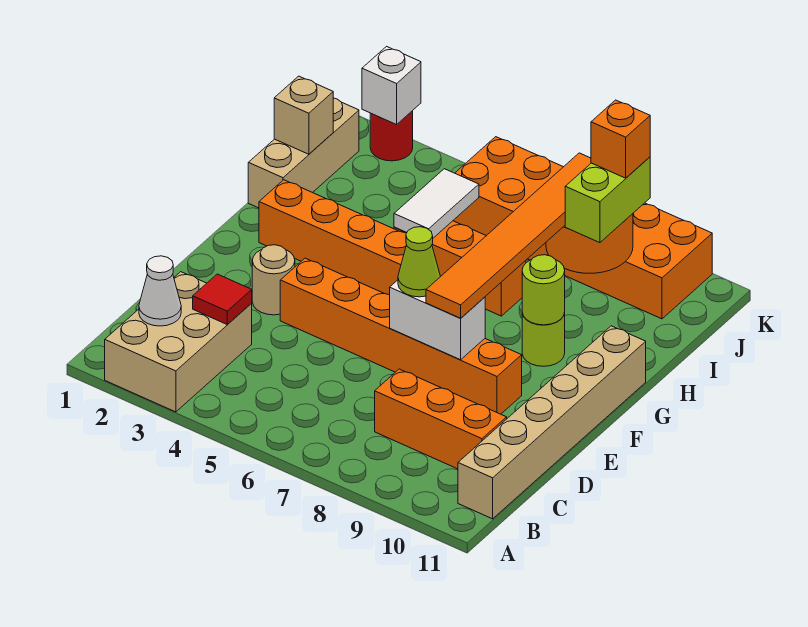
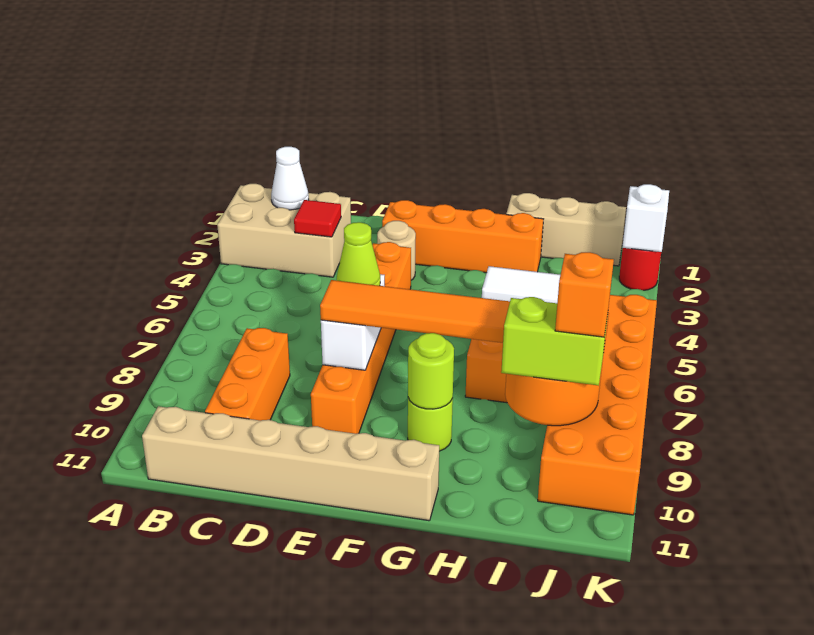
orange brick G2:G5 level 1 -> orange brick E2:H2 level 1
tan brick I1 level 2 -> none

